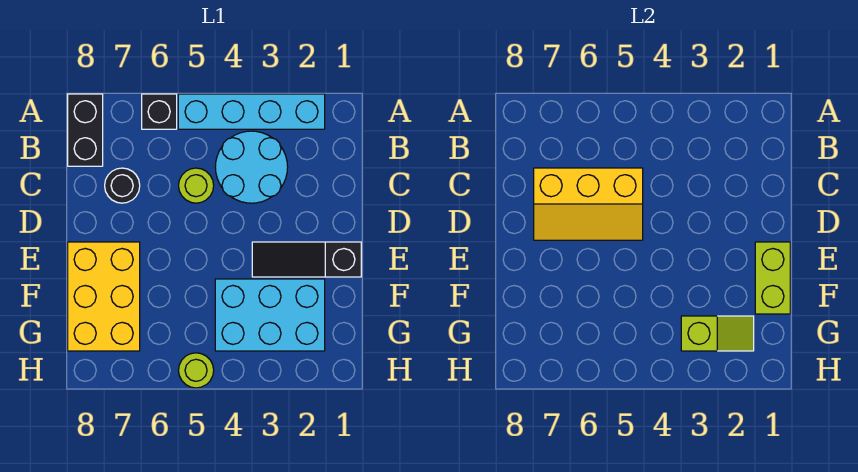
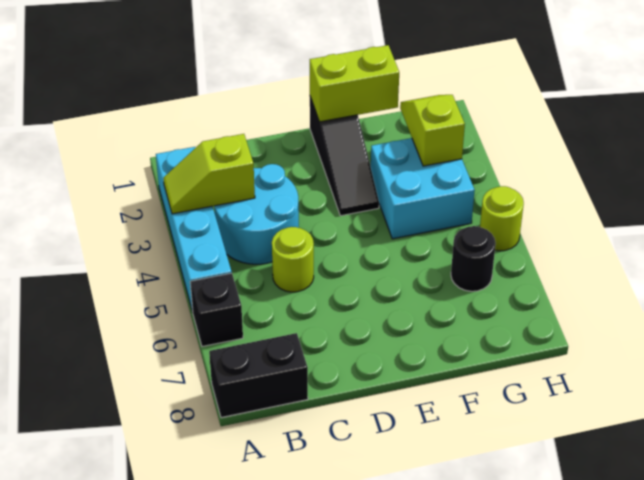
none -> lime slope A3:B3 level 2 top B
yellow slope C5:D7 level 2 top C -> none
black round brick C7 level 1 -> black round brick G6 level 1
yellow brick E7:G8 level 1 -> none
cyan brick F2:G4 level 1 -> cyan brick F3:G4 level 1

